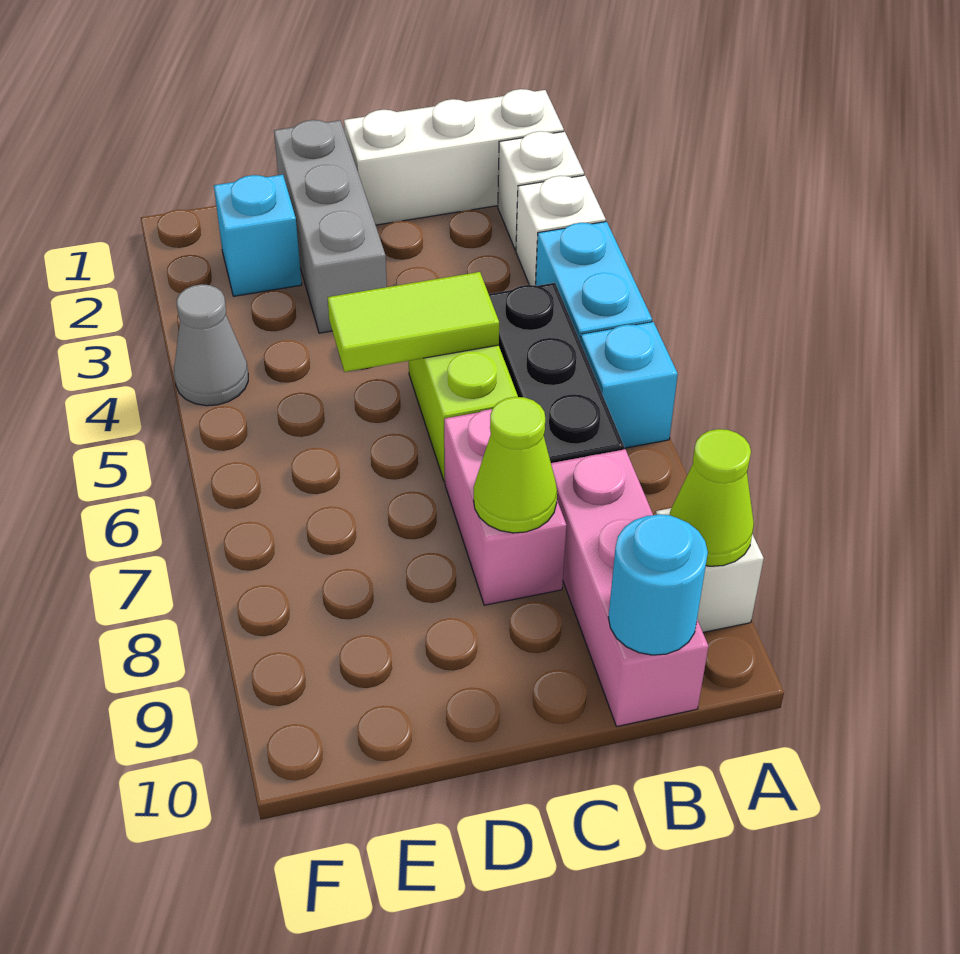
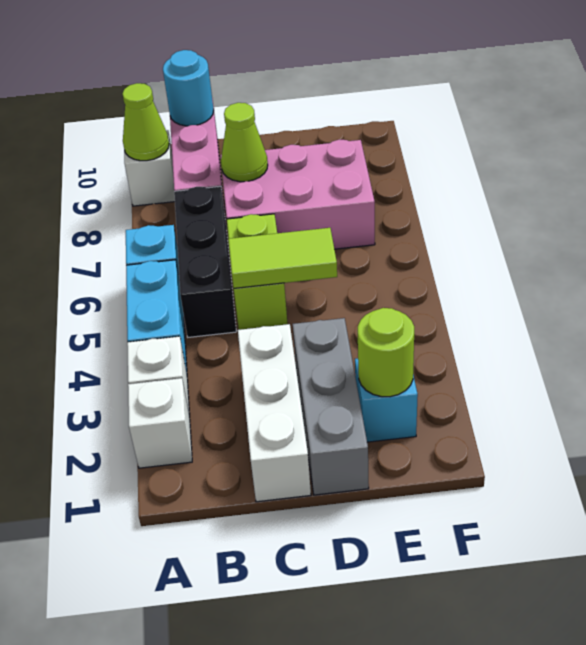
white brick A1:C1 level 1 -> white brick C1:C3 level 1
pink brick C7:C8 level 1 -> pink brick C7:E8 level 1
none -> lime round brick E2 level 2
grey cone F4 level 1 -> none

